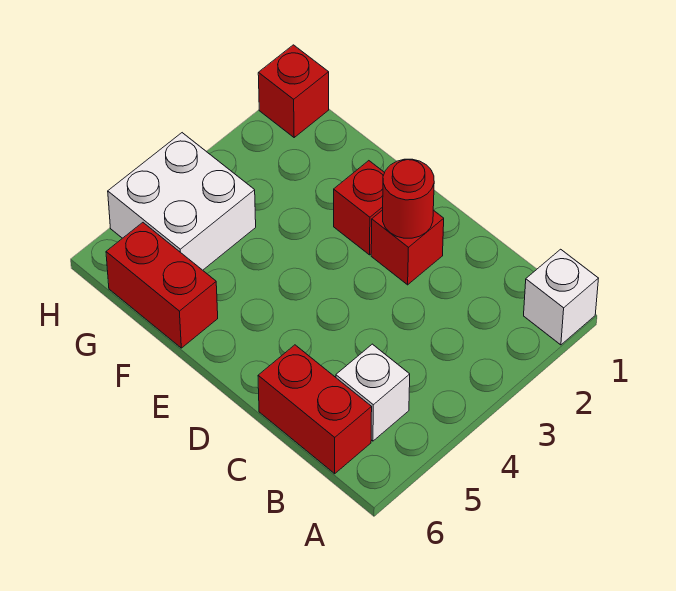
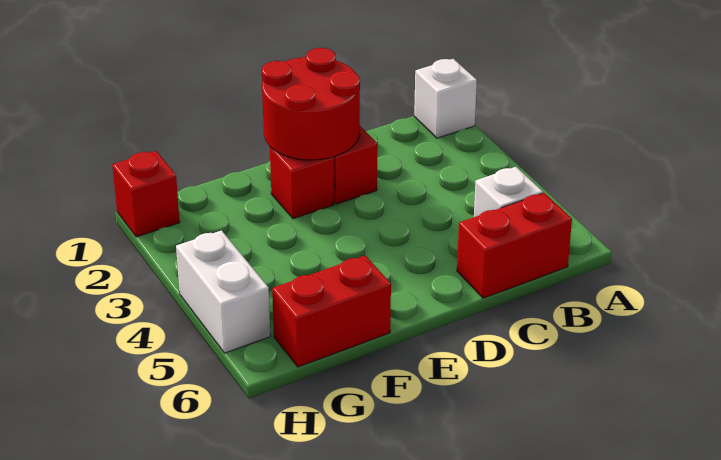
red round brick D2 level 2 -> red round brick D1:E2 level 2
white brick G4:H5 level 1 -> white brick H4:H5 level 1

